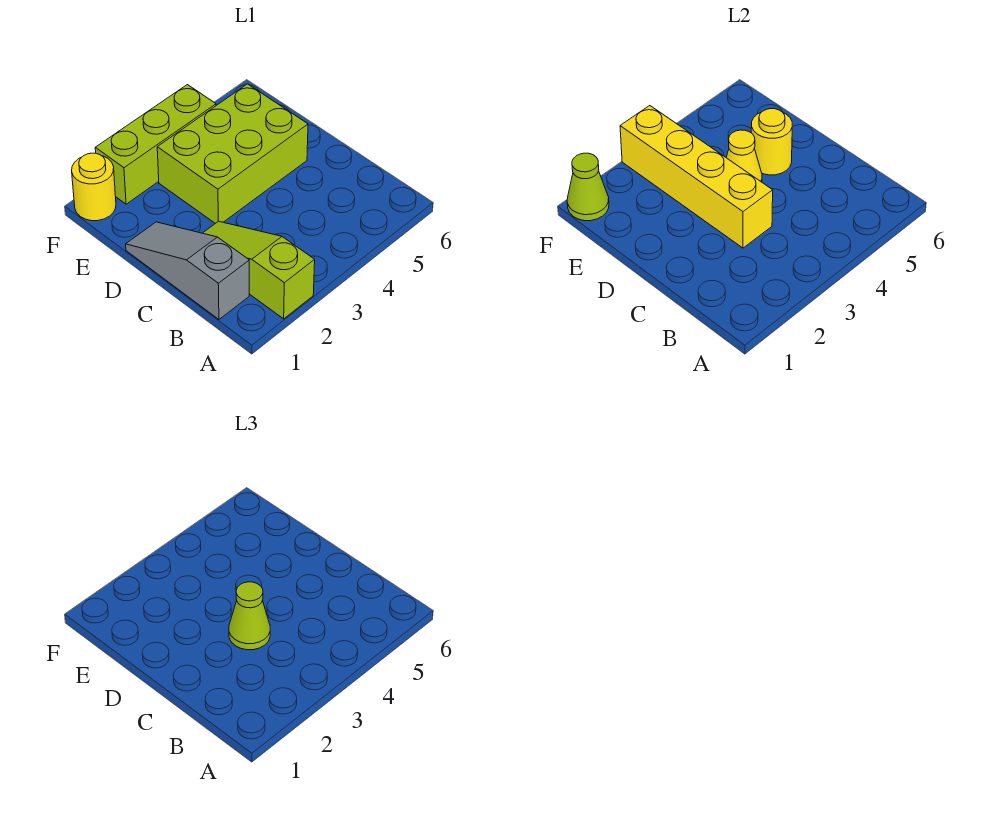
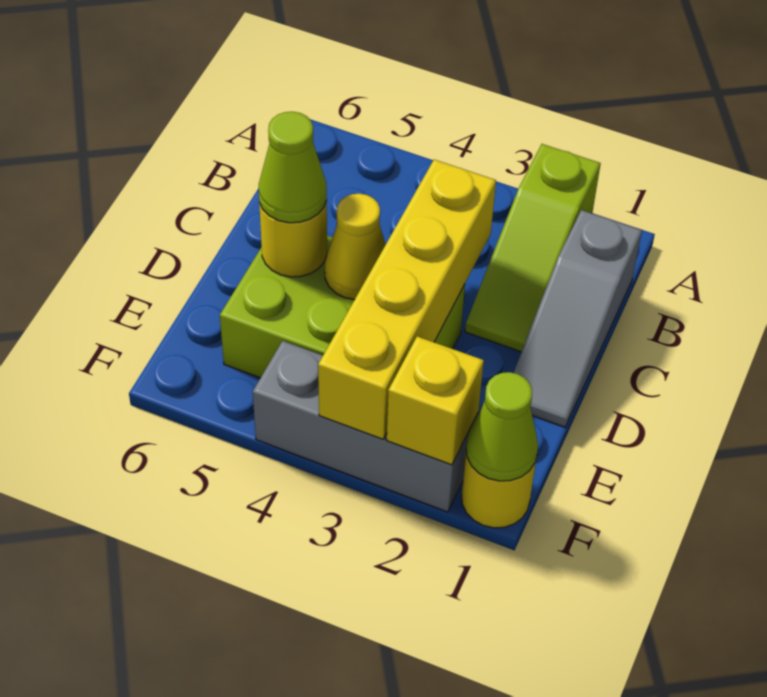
lime cone C3 level 3 -> lime cone D5 level 3
lime brick F2:F4 level 1 -> grey brick F2:F4 level 1
none -> yellow brick F2 level 2

